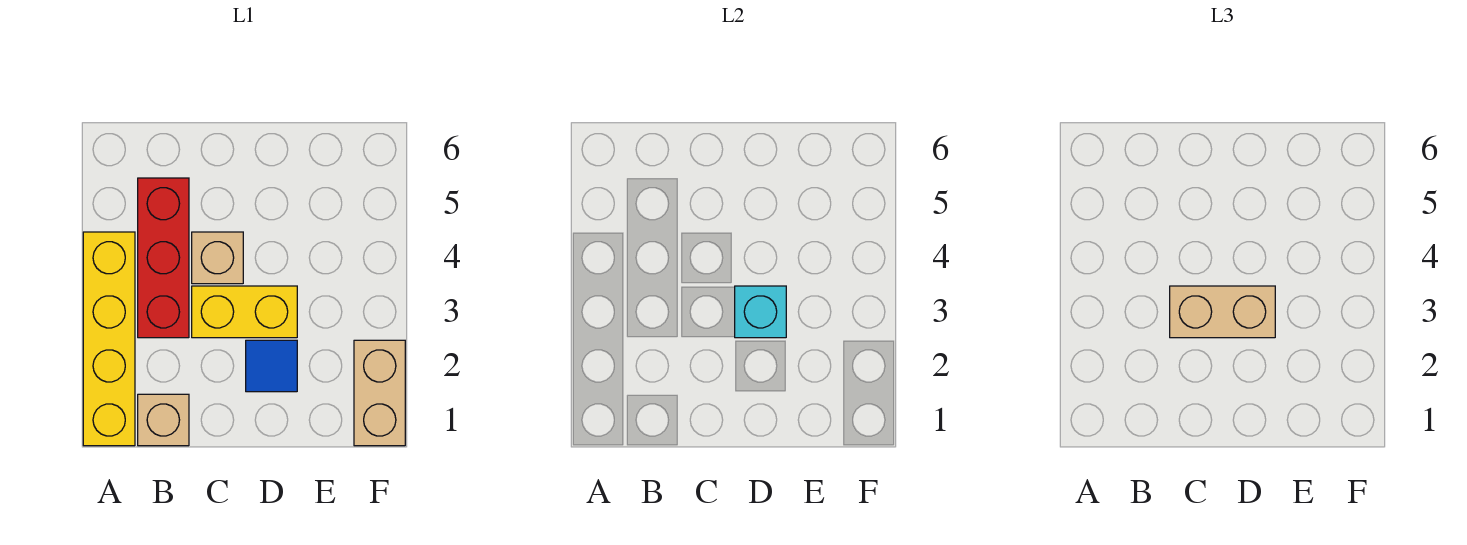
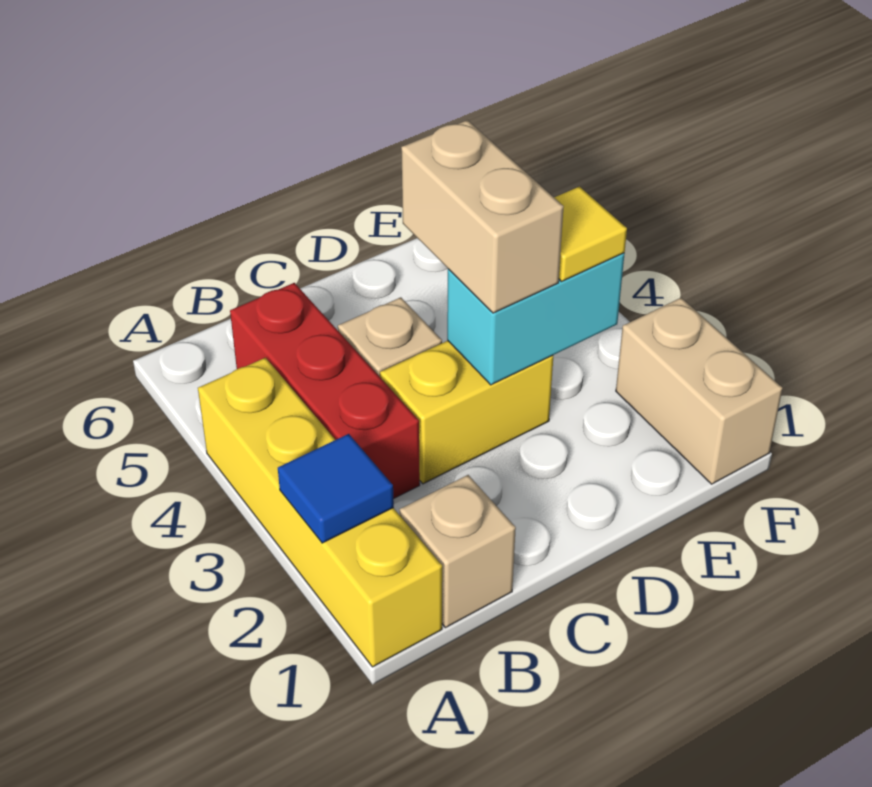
tan brick C3:D3 level 3 -> tan brick D3:D4 level 3
blue tile D2 level 1 -> blue tile A2 level 2
cyan brick D3 level 2 -> cyan brick D3:E3 level 2
none -> yellow tile E3 level 3

